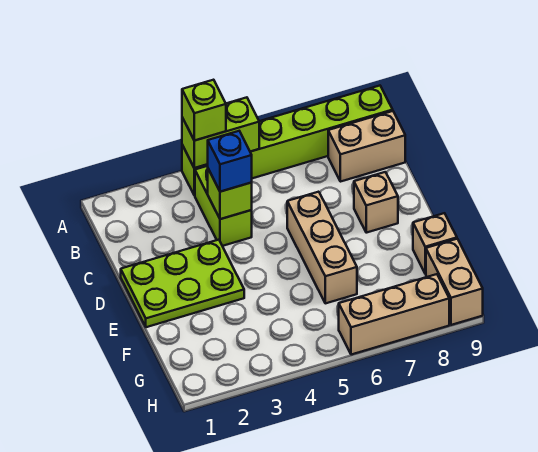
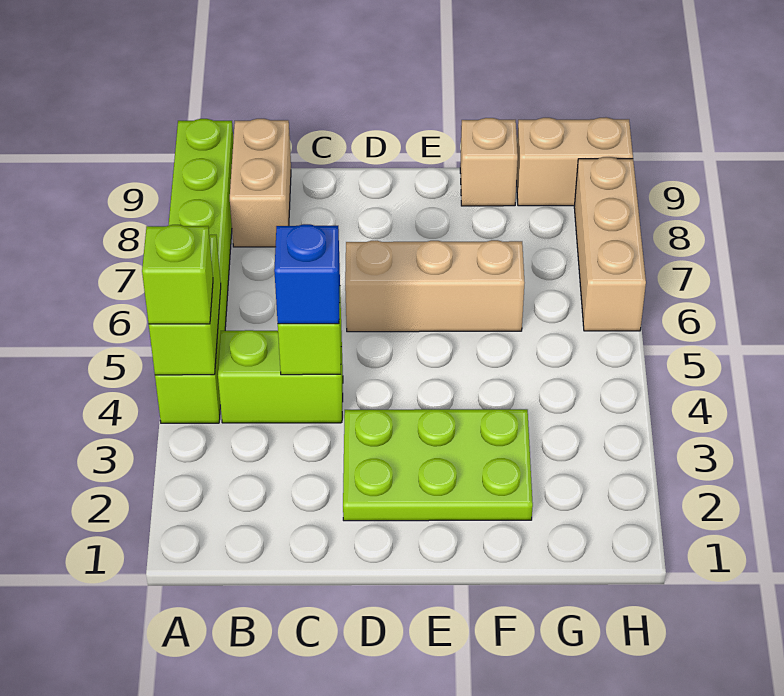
lime plate D1:E3 level 1 -> lime plate D2:F3 level 1
tan brick D8 level 1 -> none

